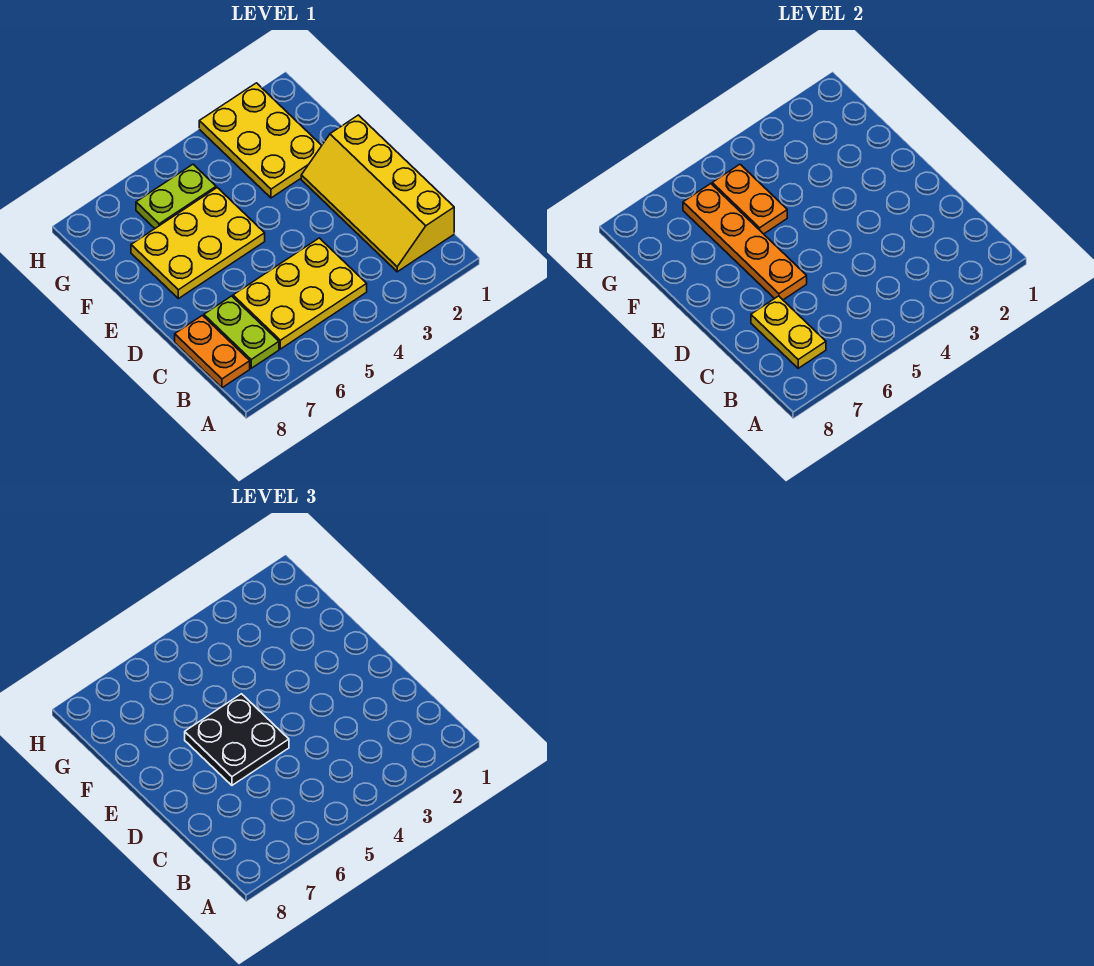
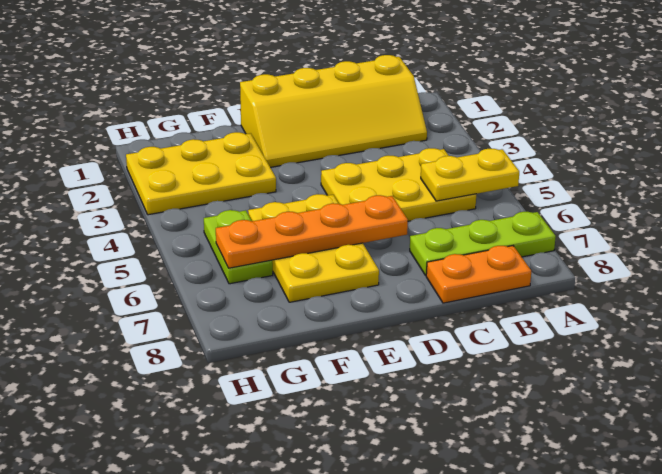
yellow plate B4:C6 level 1 -> yellow plate B4:D5 level 1
lime plate B7:C7 level 1 -> lime plate A7:C7 level 1
yellow plate B7:C7 level 2 -> yellow plate A5:B5 level 2
black plate D5:E6 level 3 -> none
orange plate F5:G5 level 2 -> none

